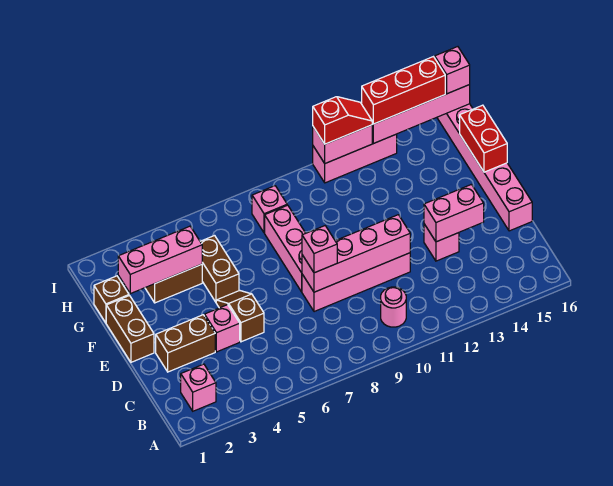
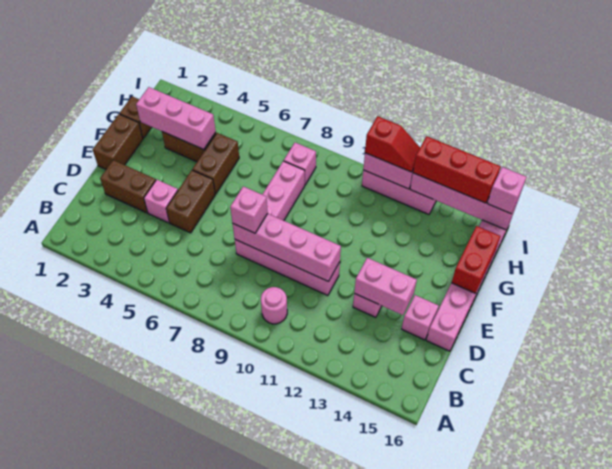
pink brick B2 level 1 -> pink brick D15 level 1
brown slope D5:E5 level 1 top D -> brown brick D5:E5 level 1

